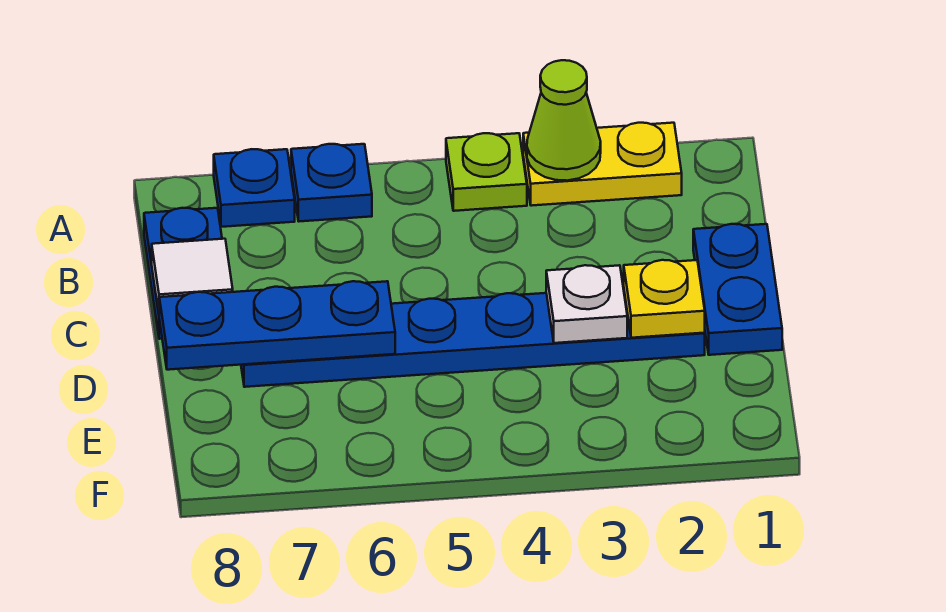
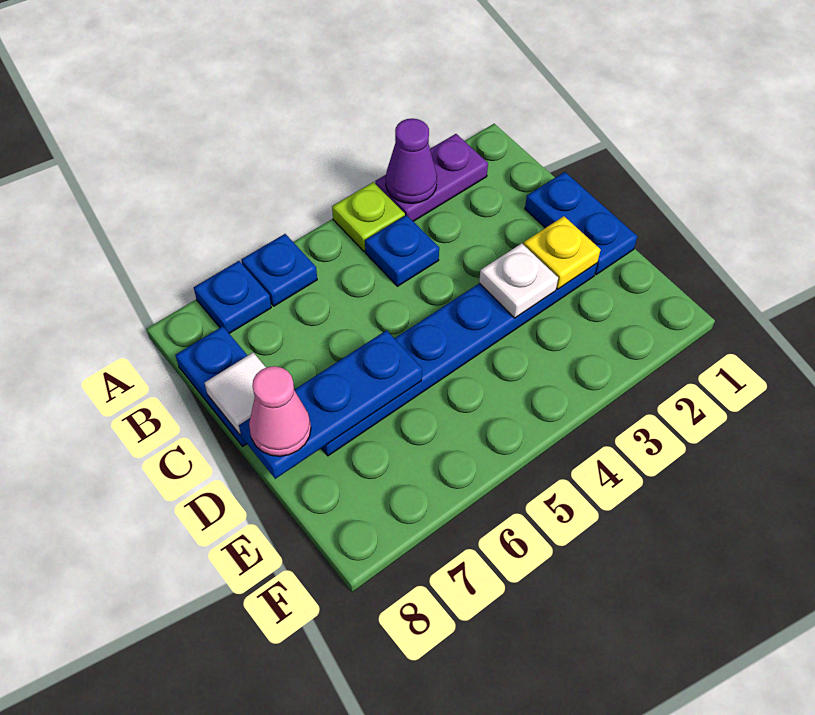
yellow plate A2:A3 level 1 -> purple plate A2:A3 level 1
lime cone A3 level 2 -> purple cone A3 level 2
none -> blue plate B4 level 1
none -> pink cone D8 level 3

